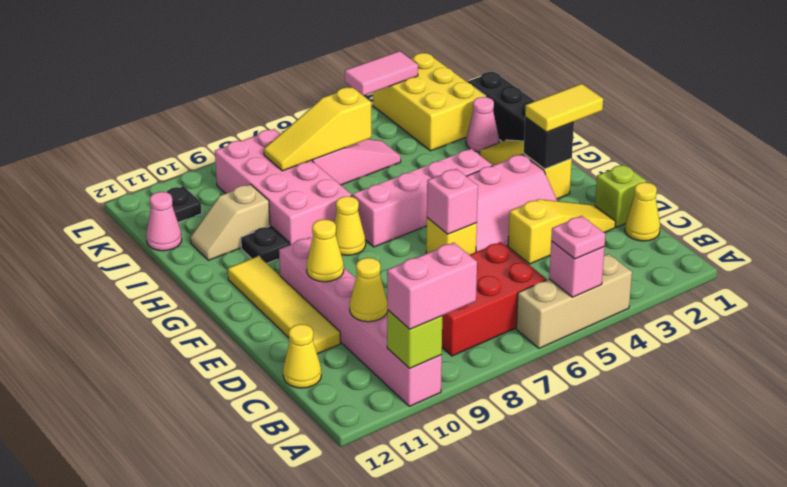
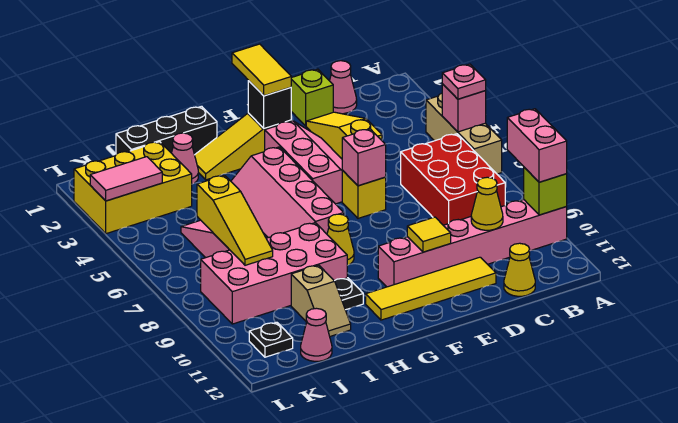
yellow cone C1 level 1 -> pink cone C1 level 1
yellow cone E10 level 2 -> yellow tile E10 level 2
pink tile L3:L4 level 2 -> pink tile K3:L3 level 2

